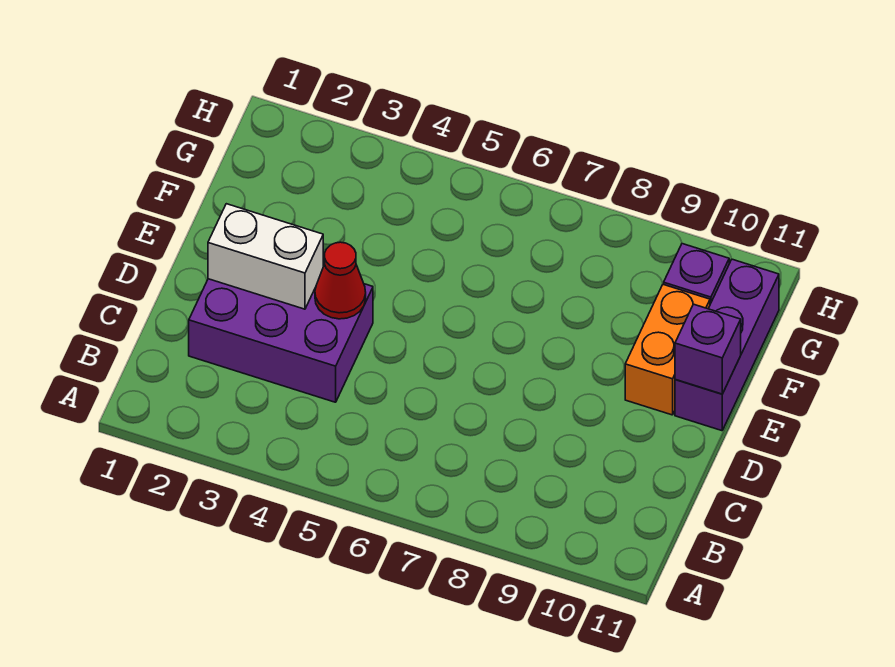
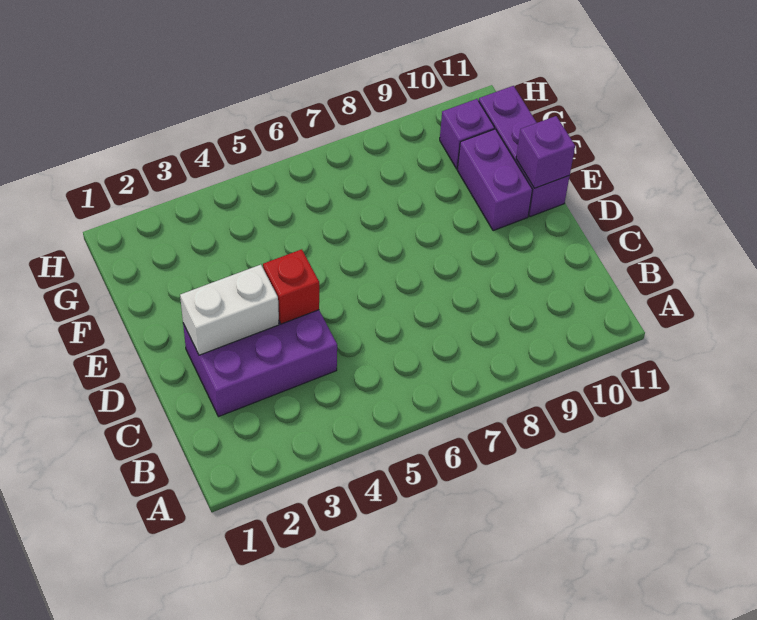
red cone D4 level 2 -> red brick D4 level 2
orange brick E10:F10 level 1 -> purple brick E10:F10 level 1

